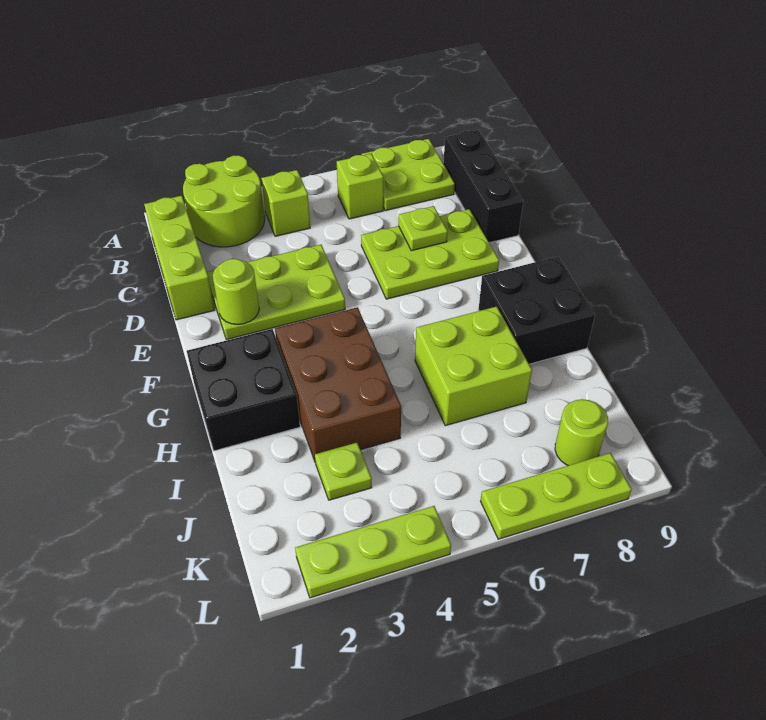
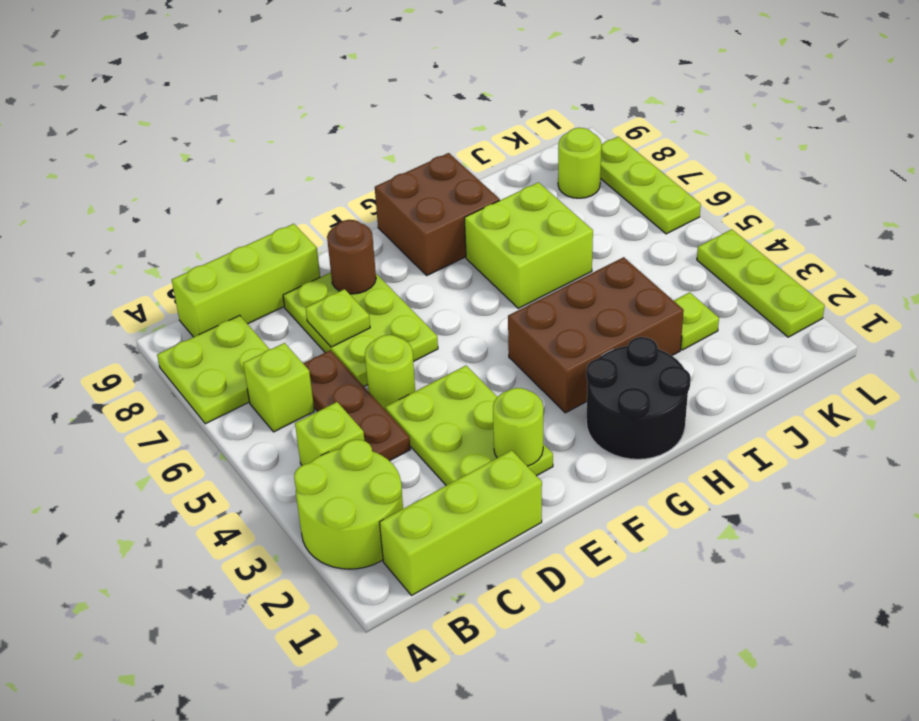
black brick B9:D9 level 1 -> lime brick B9:D9 level 1
none -> brown plate C4:C6 level 1
none -> lime round brick D5 level 1
none -> brown round brick E8 level 2
black brick G1:H2 level 1 -> black round brick G1:H2 level 1
black brick G8:H9 level 1 -> brown brick G8:H9 level 1

